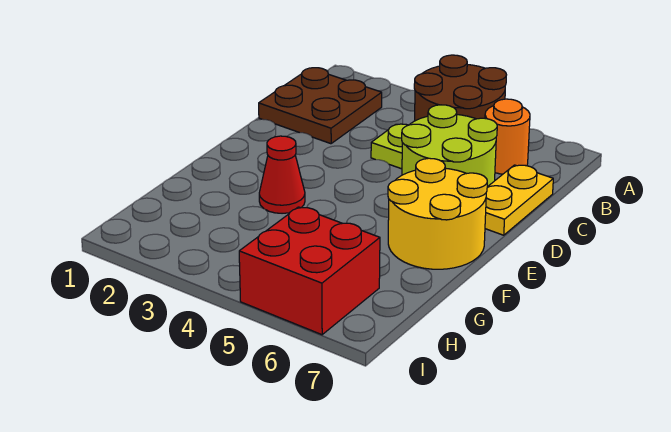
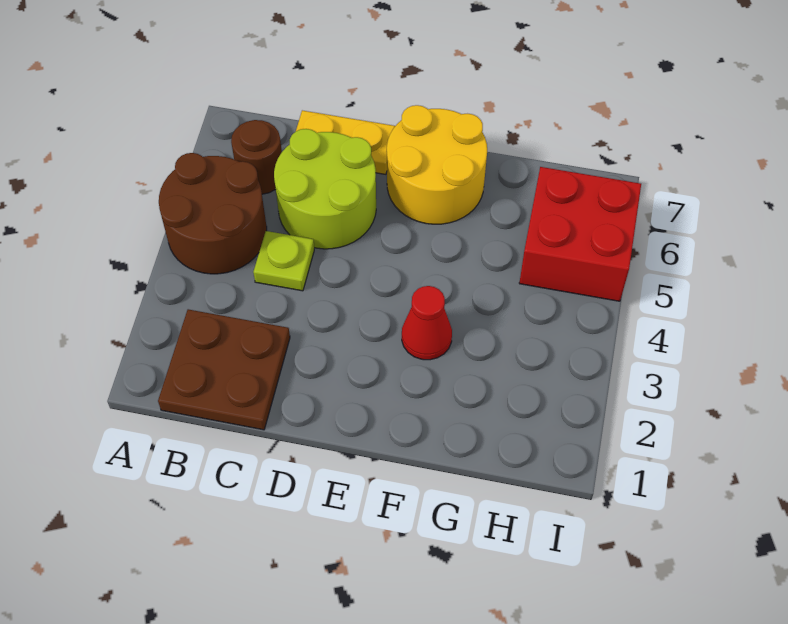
orange round brick B6 level 1 -> brown round brick B6 level 1

